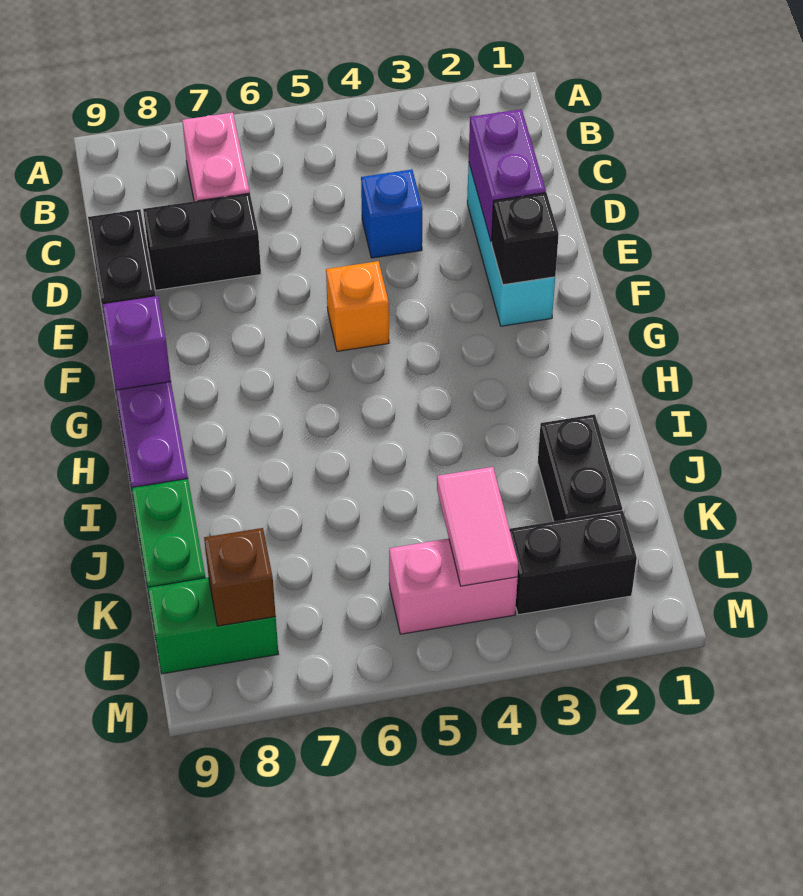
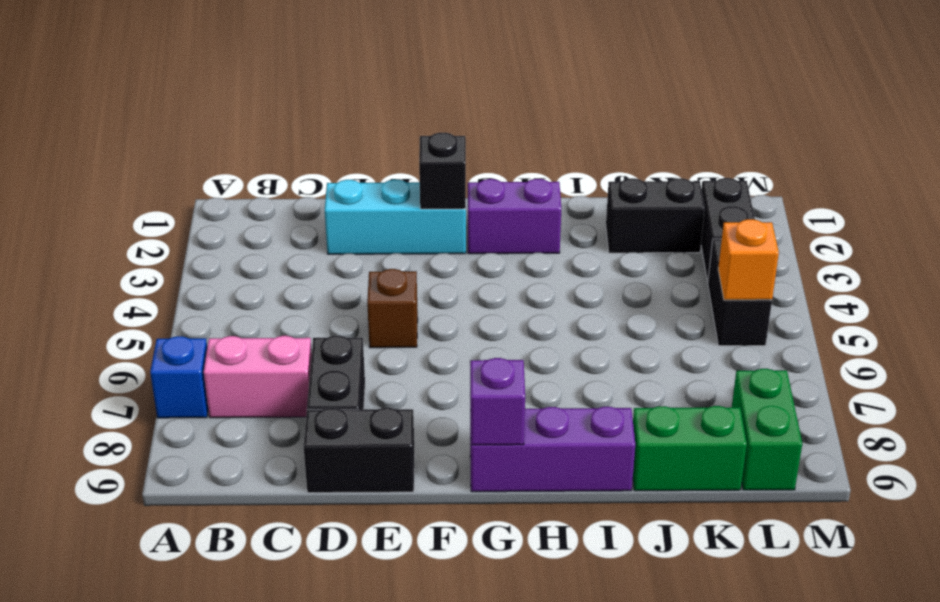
purple brick D2:E2 level 2 -> purple brick G2:H2 level 1
blue brick D4 level 1 -> blue brick A7 level 1
orange brick F5 level 1 -> orange brick L5 level 2
pink tile K4:L4 level 2 -> none
pink brick L4:L5 level 1 -> black brick L4:L5 level 1
brown brick L8 level 2 -> brown brick E5 level 1

